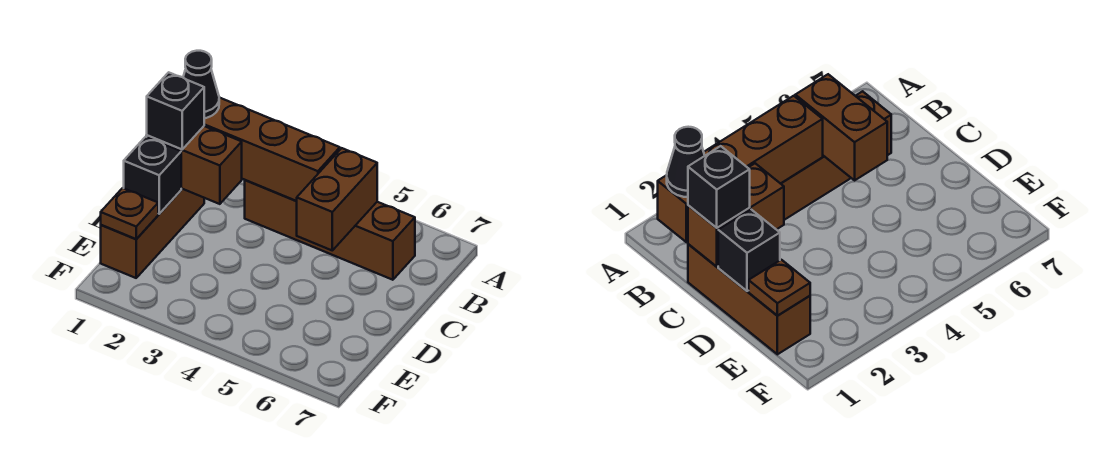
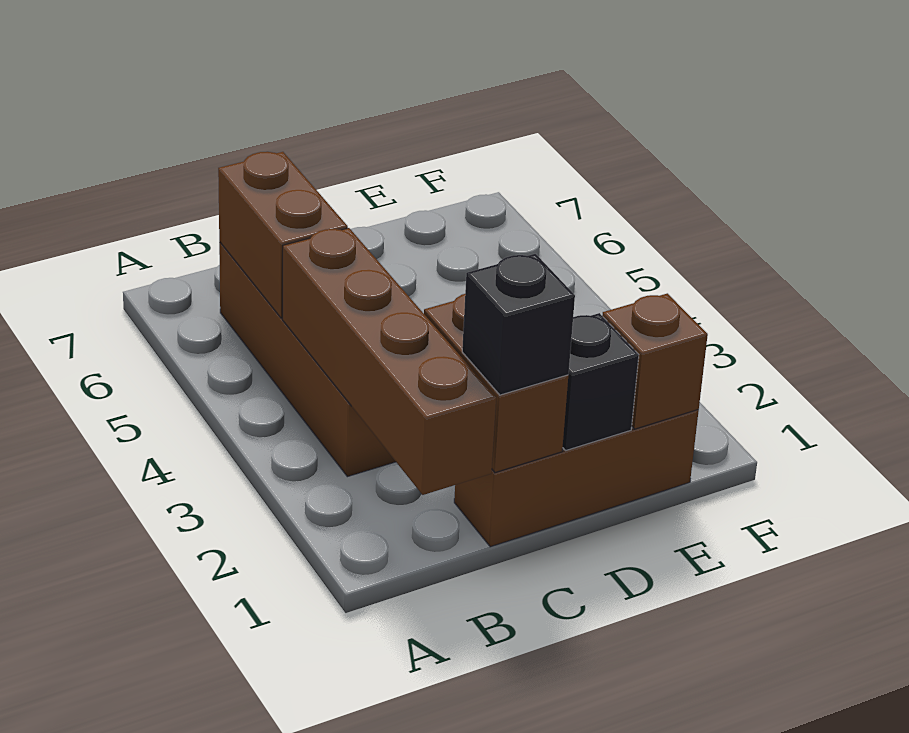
black cone B1 level 3 -> none
brown brick B5:C5 level 2 -> brown brick B5:B6 level 2
brown plate E1 level 2 -> brown brick E1 level 2

